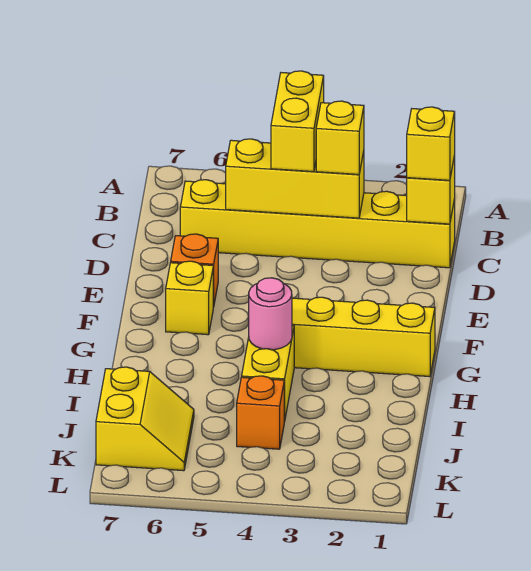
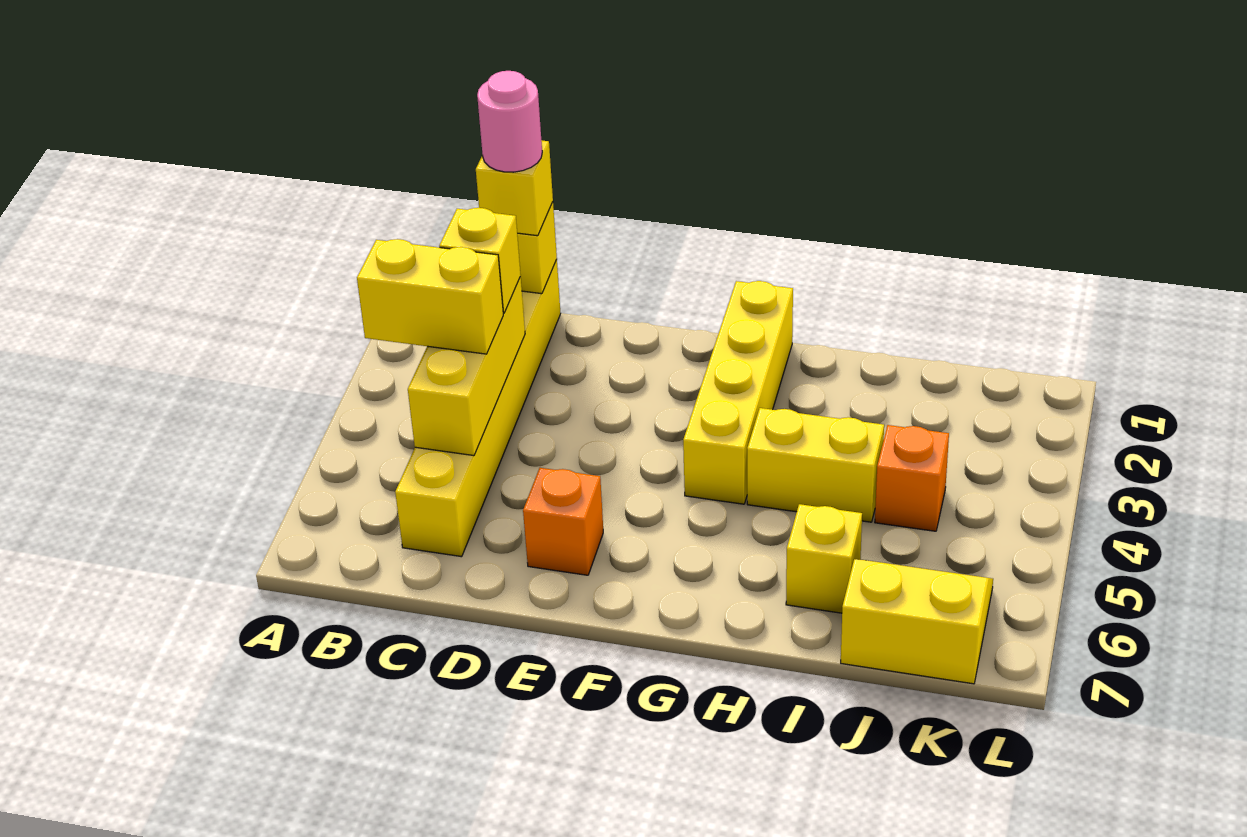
yellow brick F6 level 1 -> yellow brick I6 level 1
pink round brick H4 level 2 -> pink round brick C1 level 4

